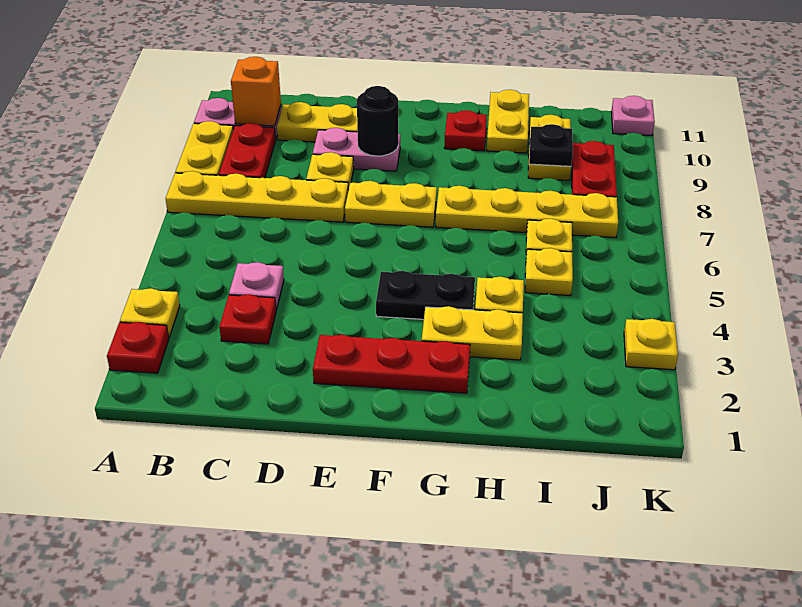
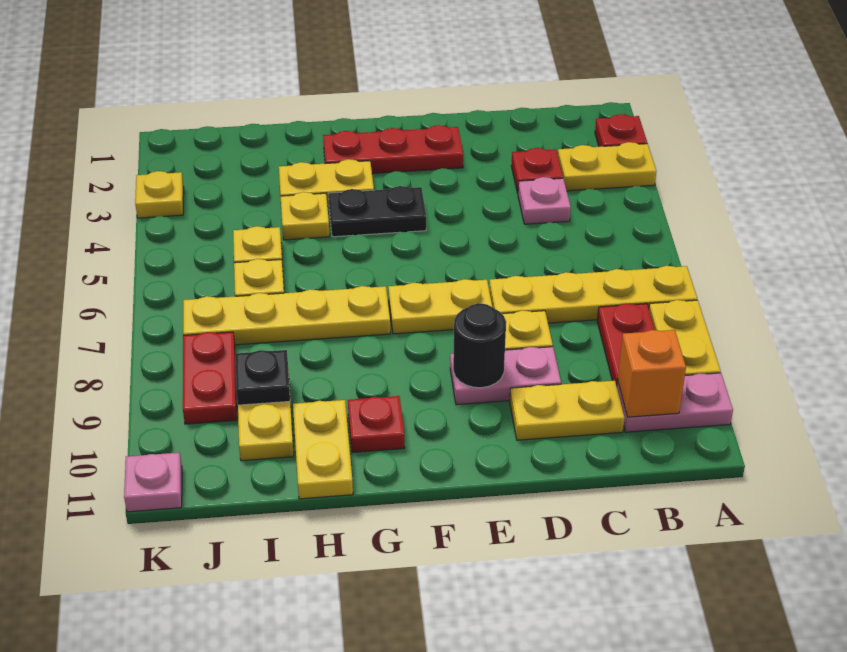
yellow plate A3 level 1 -> yellow plate A3:B3 level 1

